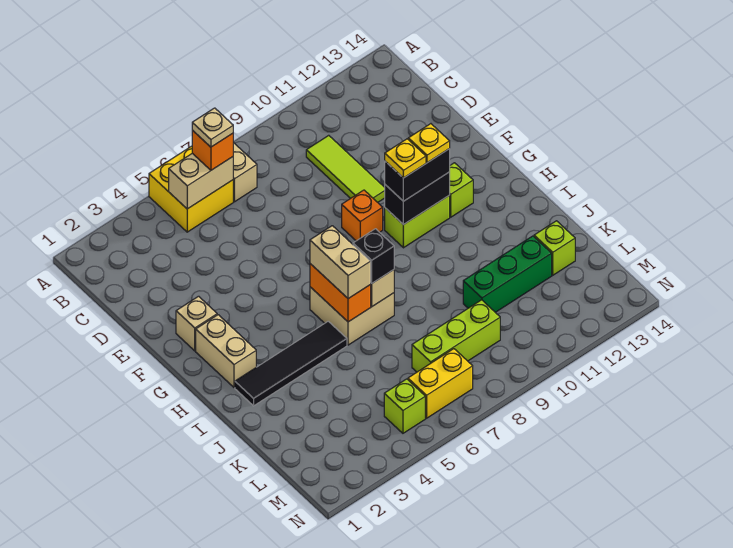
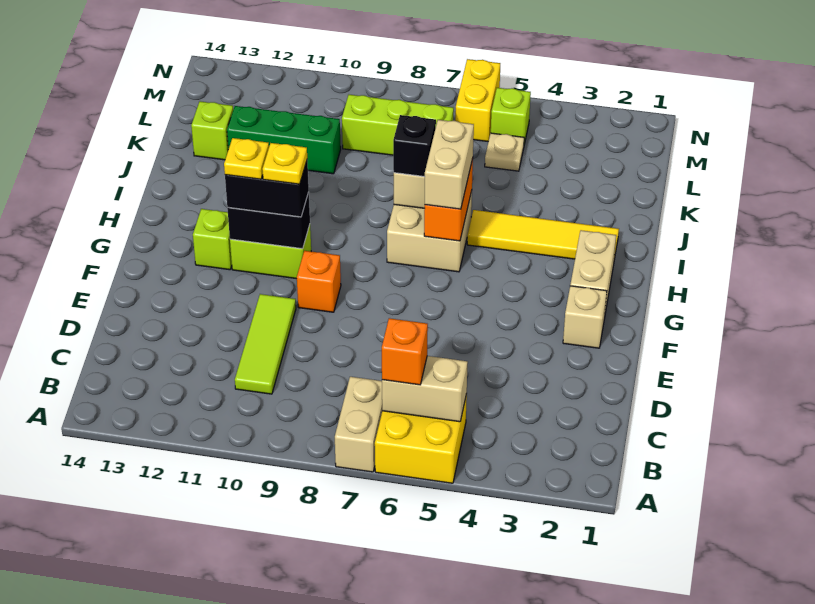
tan plate B6 level 4 -> tan plate L5 level 1
black tile I2:I5 level 1 -> yellow tile I2:I5 level 1
yellow brick M6:M7 level 1 -> yellow brick M6:N6 level 1

